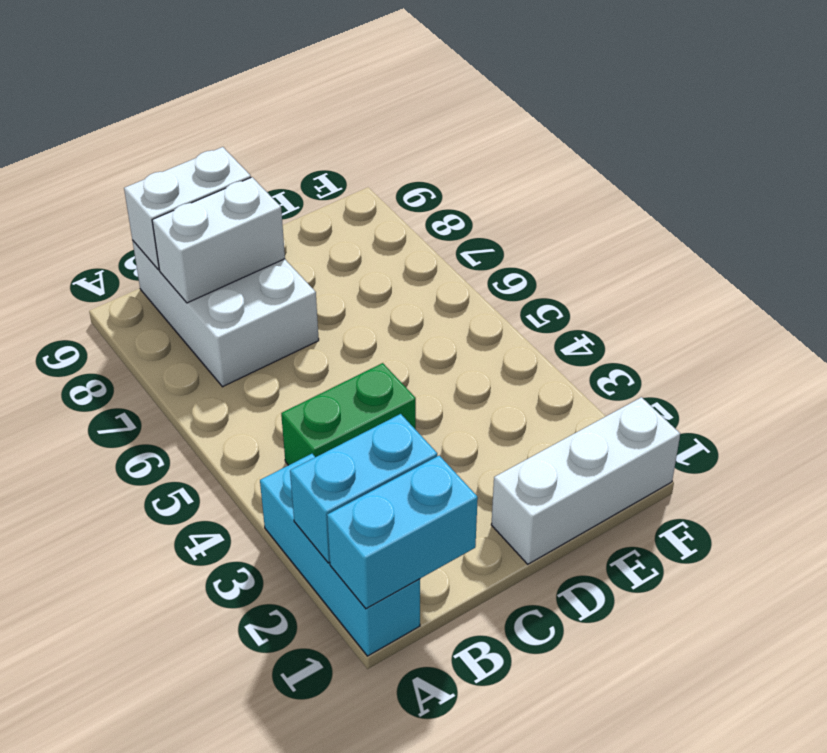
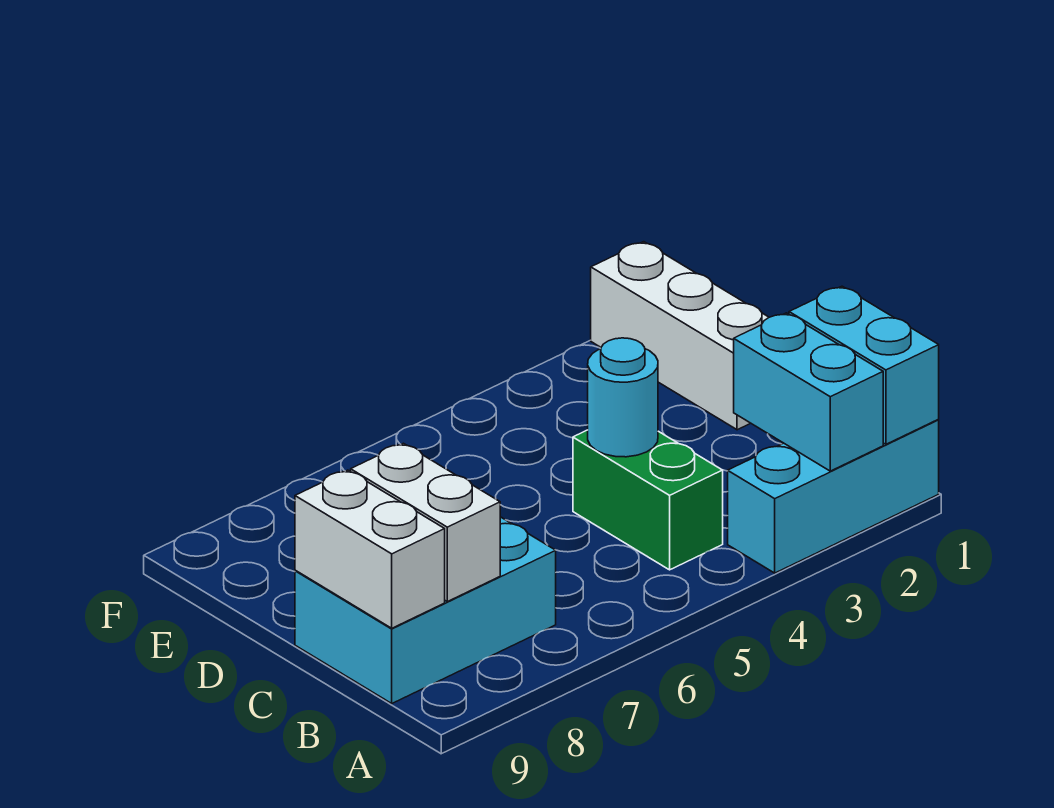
white brick B7:C9 level 1 -> cyan brick B7:C9 level 1
none -> cyan round brick C4 level 2

